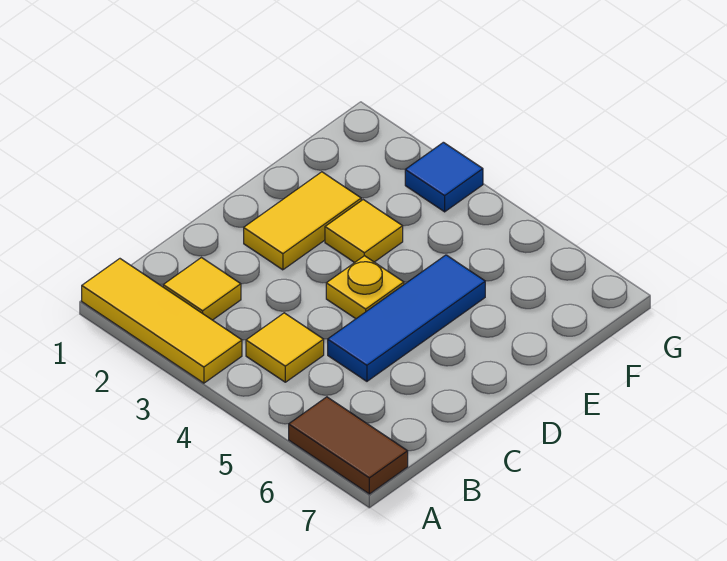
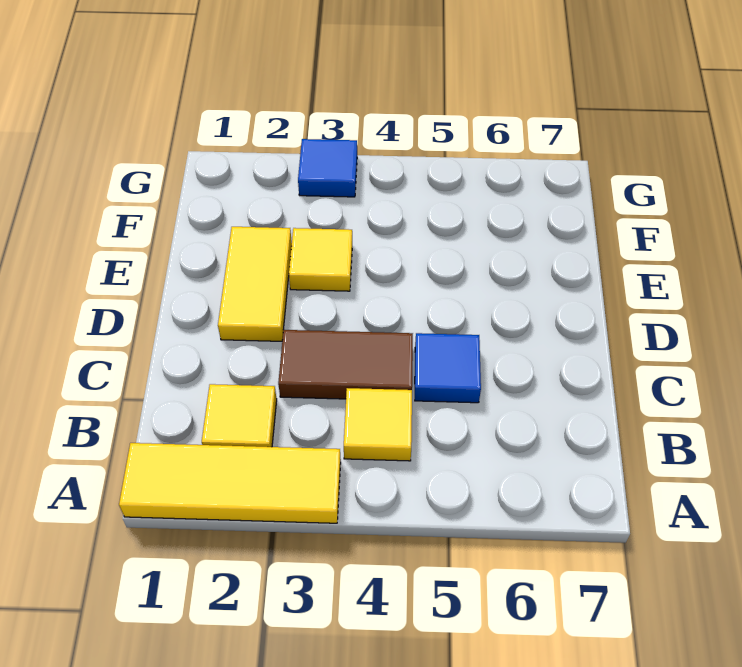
brown tile A6:A7 level 1 -> brown tile C3:C4 level 1
blue tile C5:E5 level 1 -> blue tile C5 level 1
yellow plate D4 level 1 -> none

